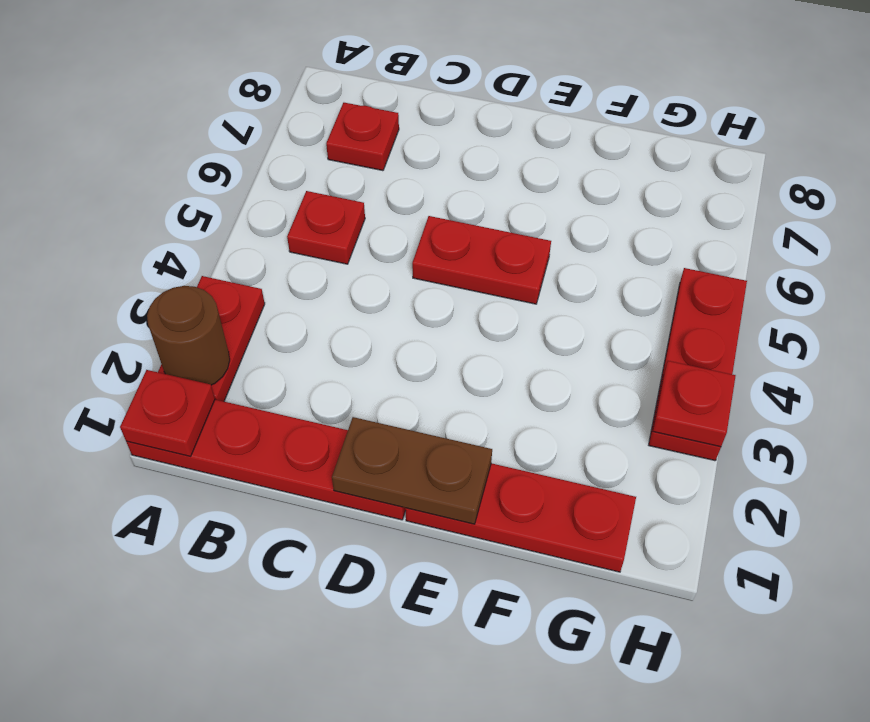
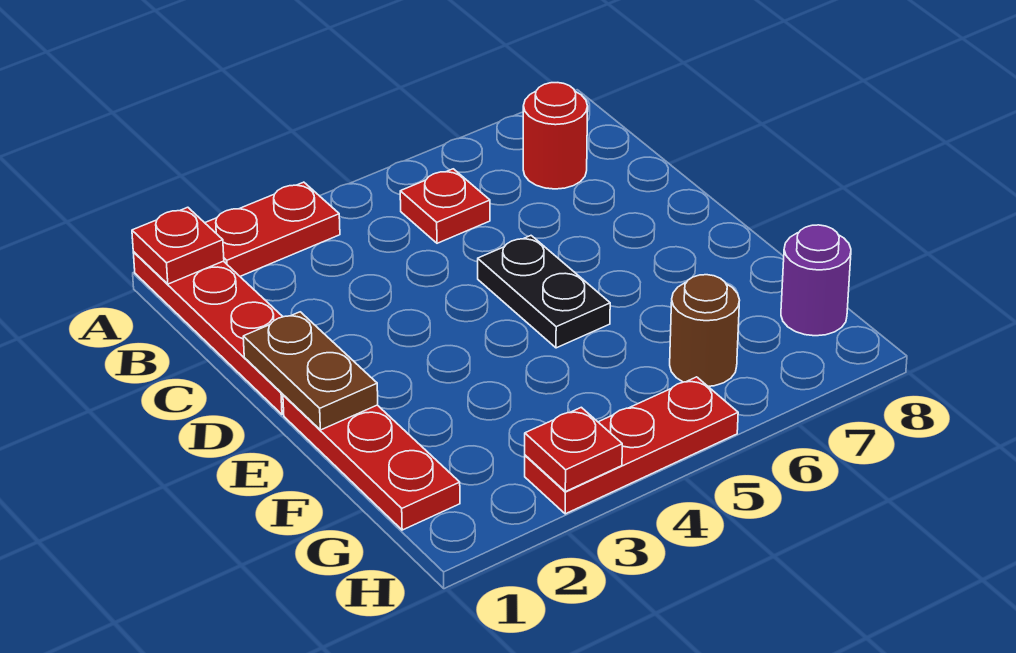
brown round brick A2 level 2 -> brown round brick G6 level 1
red plate B7 level 1 -> red round brick B7 level 1
red plate D5:E5 level 1 -> black plate D5:E5 level 1
none -> purple round brick G8 level 1

